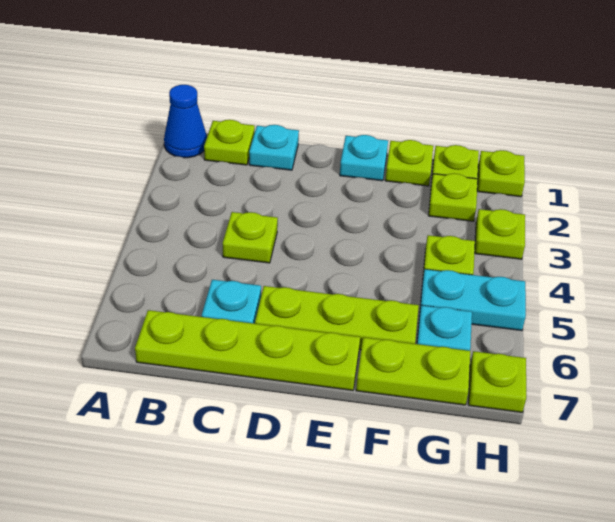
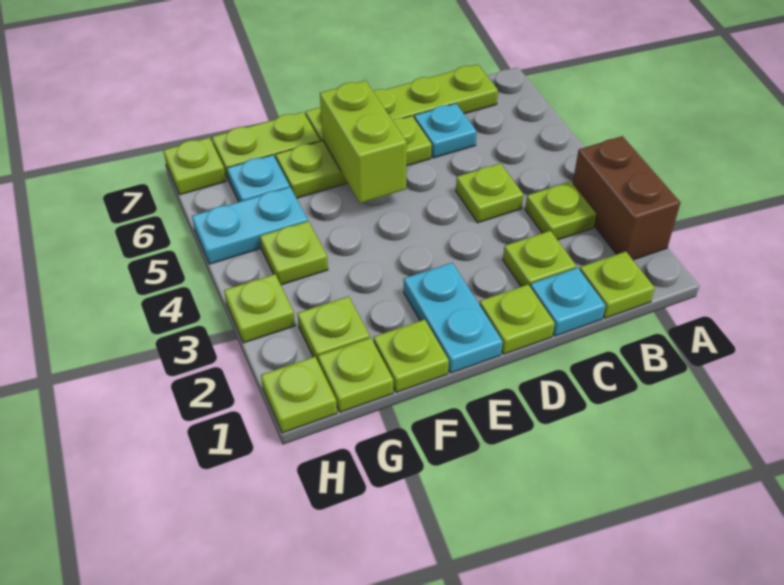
blue cone A1 level 1 -> none
none -> brown brick A2:A3 level 1
none -> lime plate B3 level 1
none -> lime plate C2 level 1
none -> lime plate D1 level 1
cyan plate E1 level 1 -> cyan plate E1:E2 level 1
none -> lime brick E5:E6 level 2

